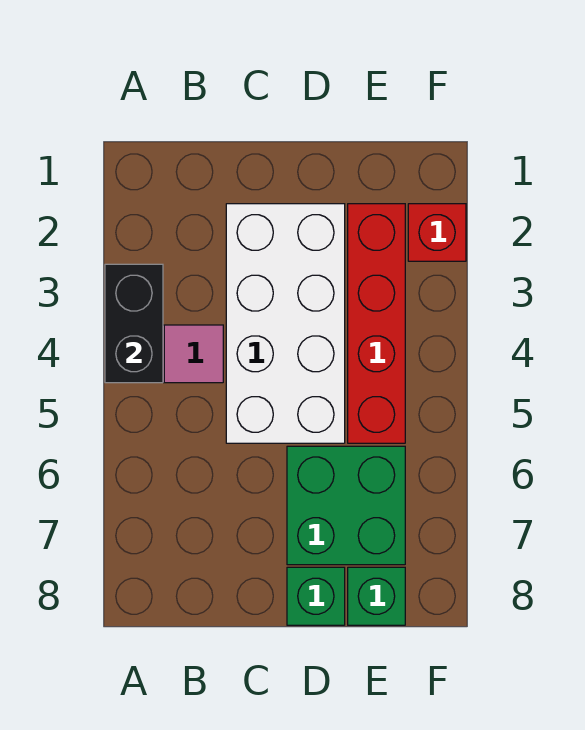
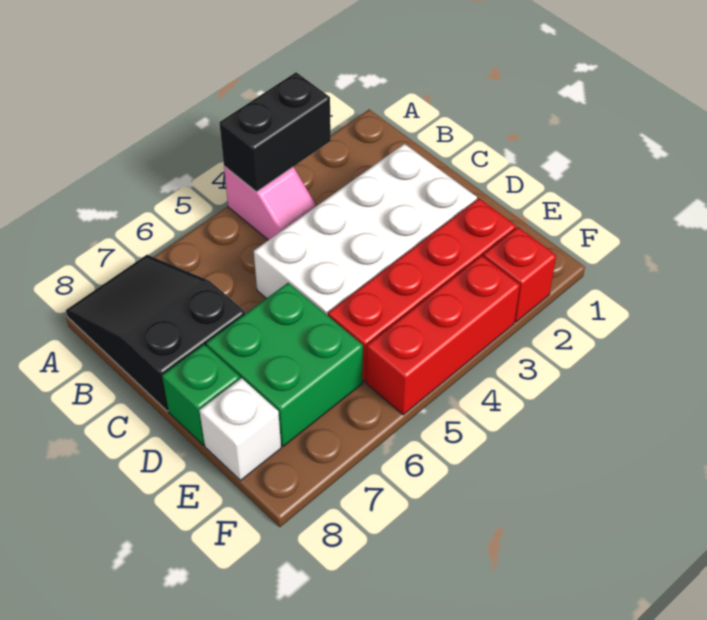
none -> black slope A7:C8 level 1 top C
green brick E8 level 1 -> white brick E8 level 1
none -> red brick F3:F5 level 1

